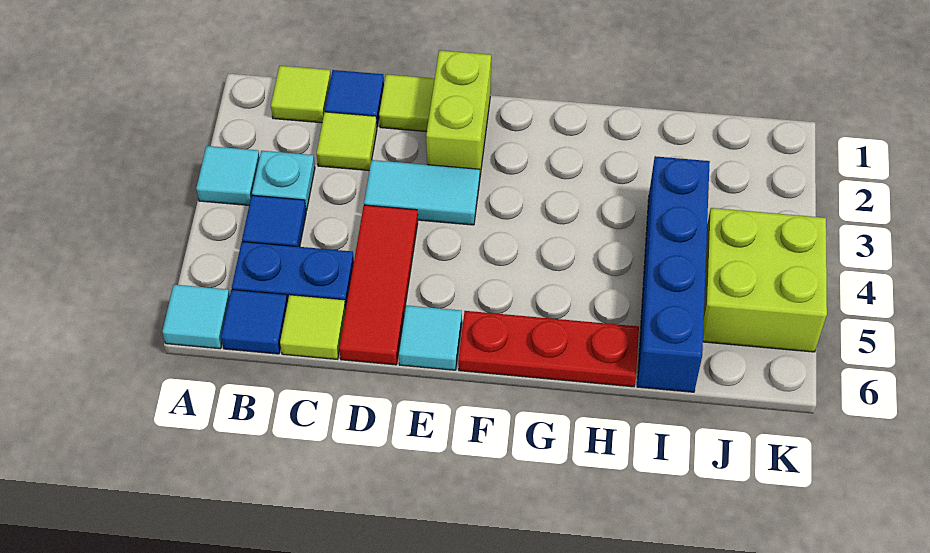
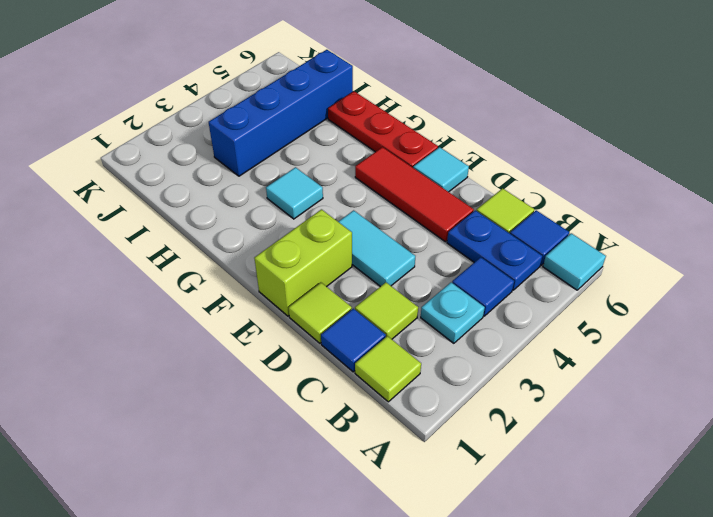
cyan tile A3 level 1 -> cyan tile G3 level 1
red tile D4:D6 level 1 -> red tile D5:F5 level 1
lime brick J4:K5 level 1 -> none

